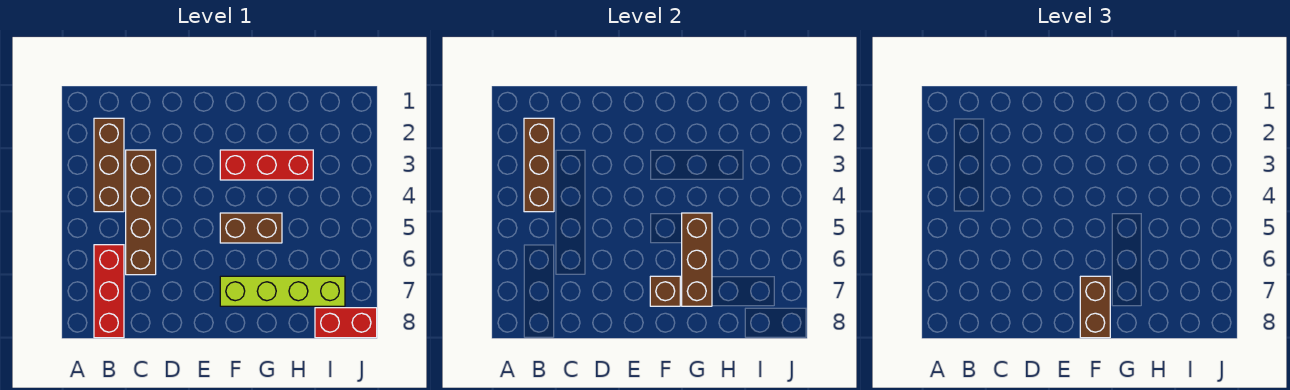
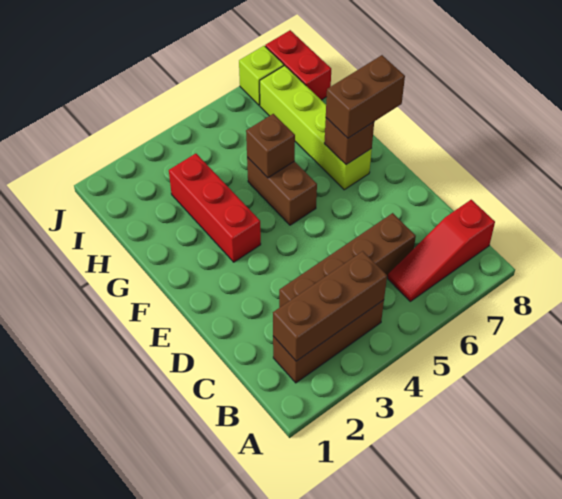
red brick B6:B8 level 1 -> red slope B6:B8 level 1 top 8
brown brick G5:G7 level 2 -> brown brick G5 level 2
none -> lime brick J7 level 1

